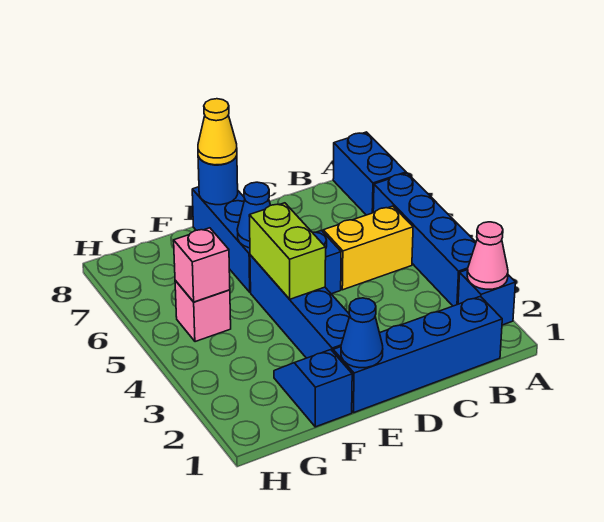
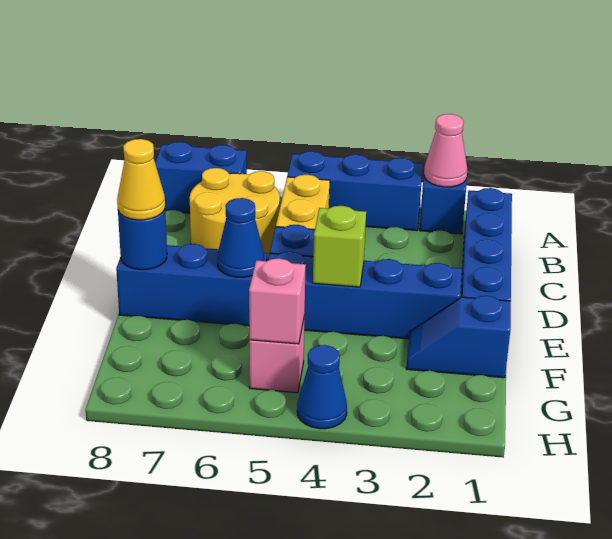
blue brick A3:A6 level 1 -> blue brick A3:A5 level 1
none -> yellow round brick B6:C7 level 1
blue cone E1 level 2 -> blue cone H4 level 1
lime brick E4:E5 level 2 -> lime brick E4 level 2

